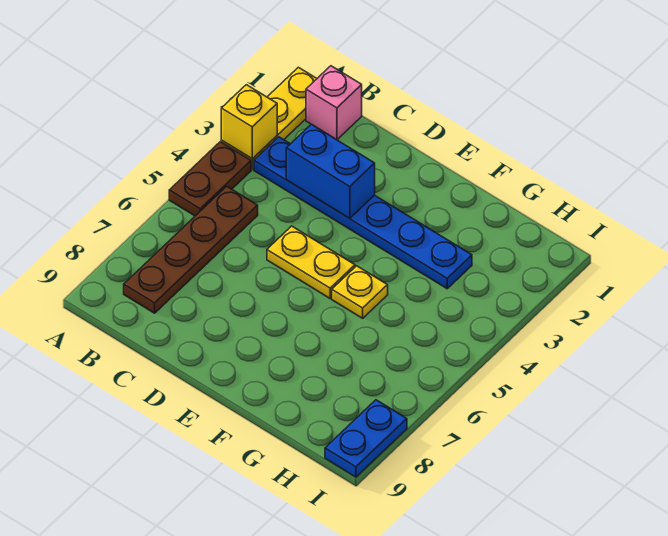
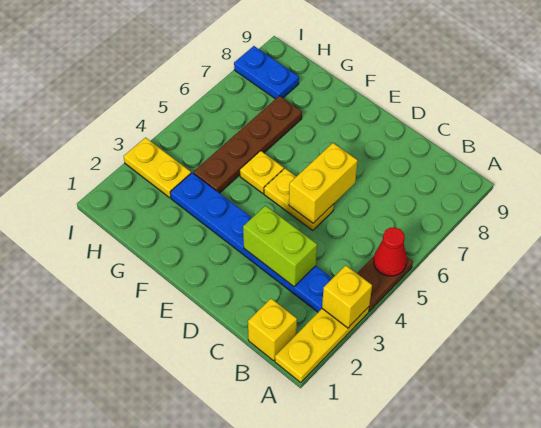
none -> red cone A5 level 2
pink brick B1 level 1 -> yellow brick B1 level 1
brown plate B5:B8 level 1 -> brown plate G4:G7 level 1
blue brick C3:D3 level 2 -> lime brick C3:D3 level 2
none -> yellow brick D5:D6 level 2
none -> yellow plate H3:I3 level 1
blue plate I8:I9 level 1 -> blue plate H8:I8 level 1

